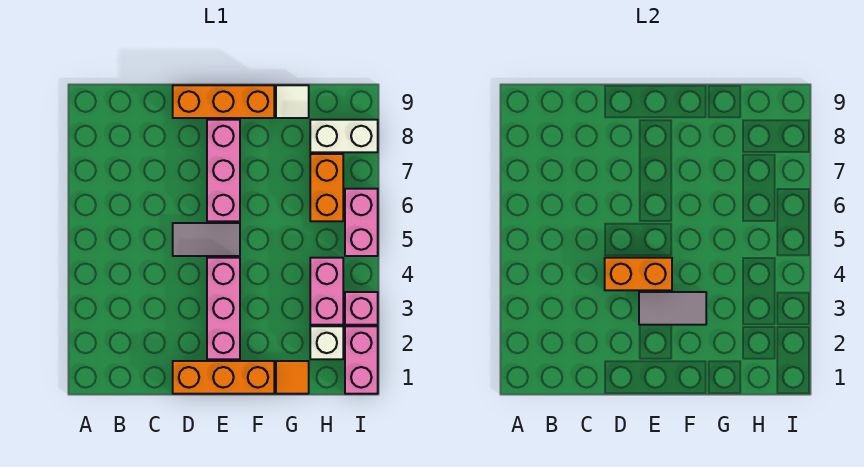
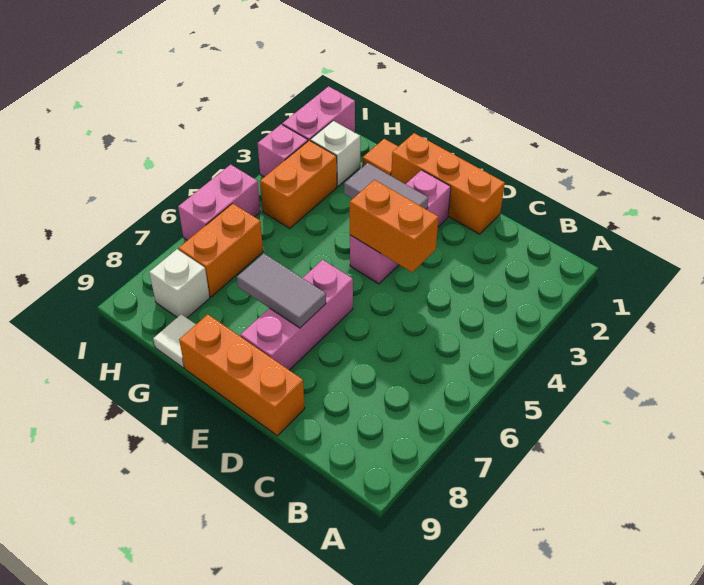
grey tile D5:E5 level 1 -> grey tile E7:F7 level 2
pink brick H3:H4 level 1 -> orange brick H3:H4 level 1
white brick H8:I8 level 1 -> white brick H8 level 1

